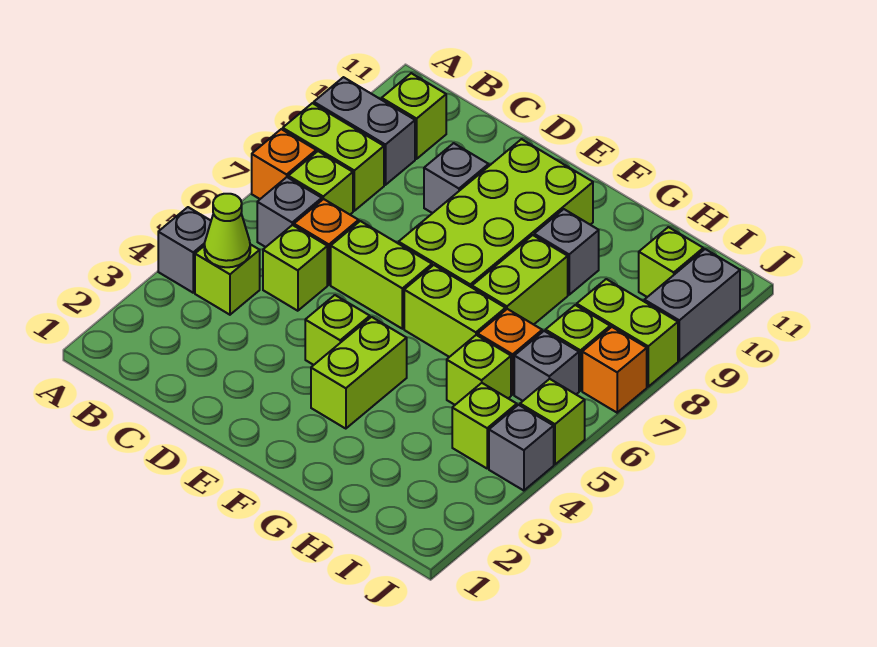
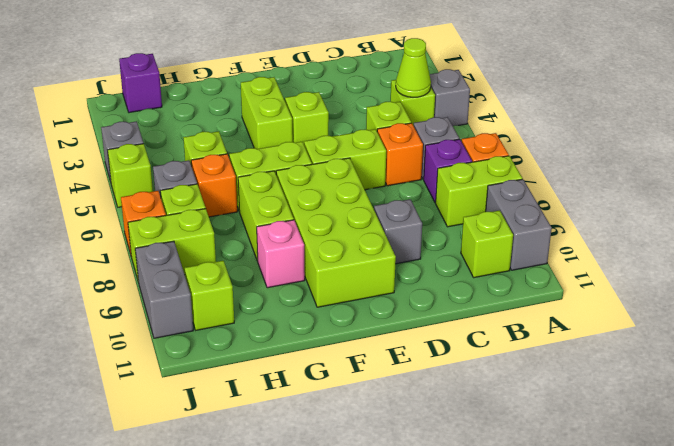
grey brick A9:B9 level 1 -> grey brick A9:A10 level 1
lime brick B7 level 1 -> purple brick B7 level 1
grey brick G9 level 1 -> pink brick G9 level 1
none -> purple brick I1 level 1
lime brick I4 level 1 -> none

